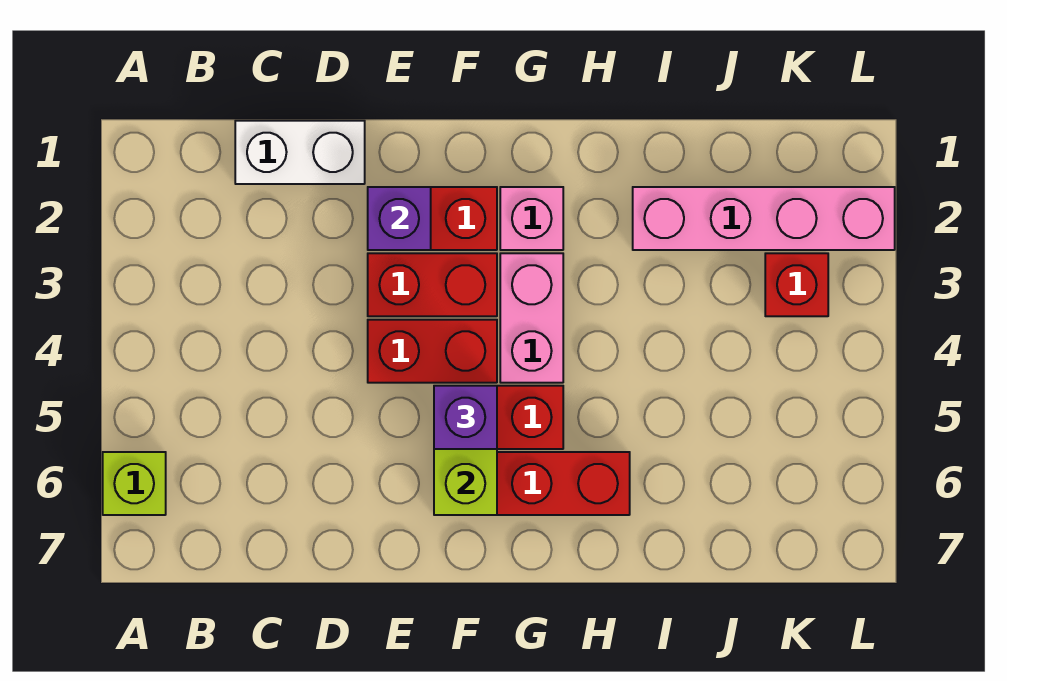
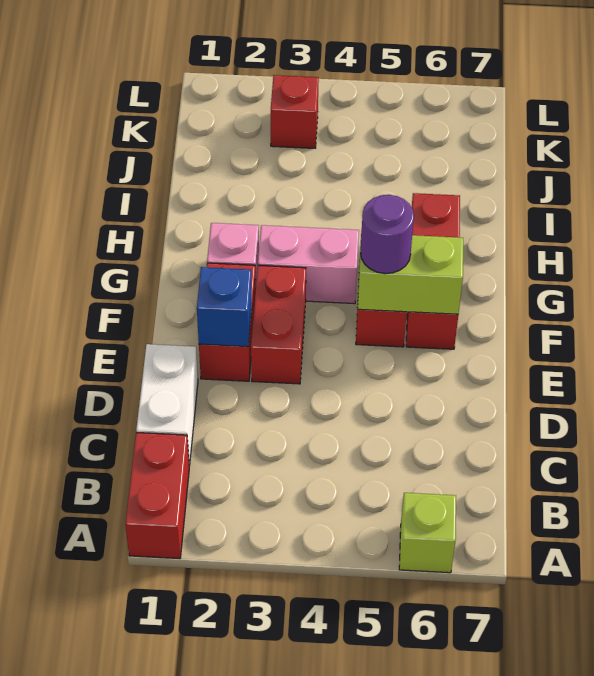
purple brick E2 level 2 -> blue brick E2 level 2
red brick E4:F4 level 1 -> red brick A1:B1 level 1
purple brick F5 level 3 -> purple round brick F5 level 3
pink brick I2:L2 level 1 -> none

